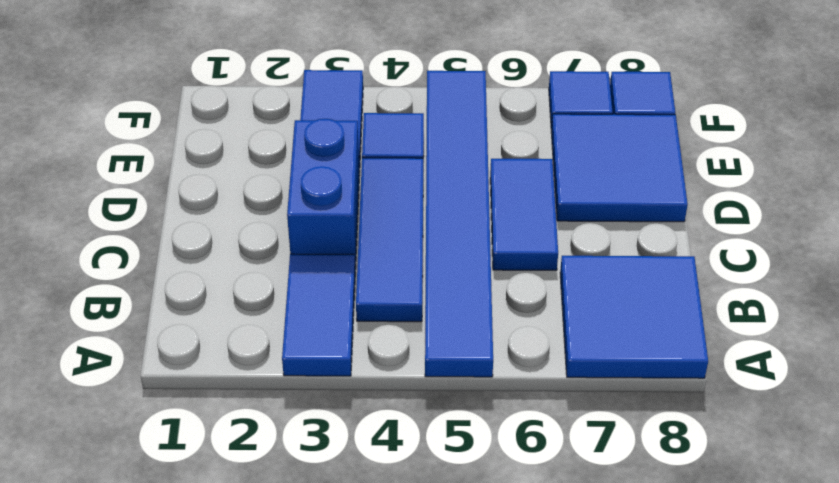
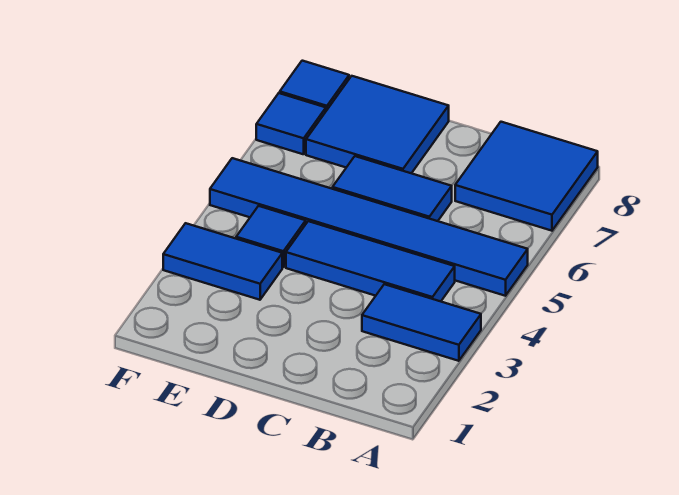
blue brick C3:D3 level 1 -> none

